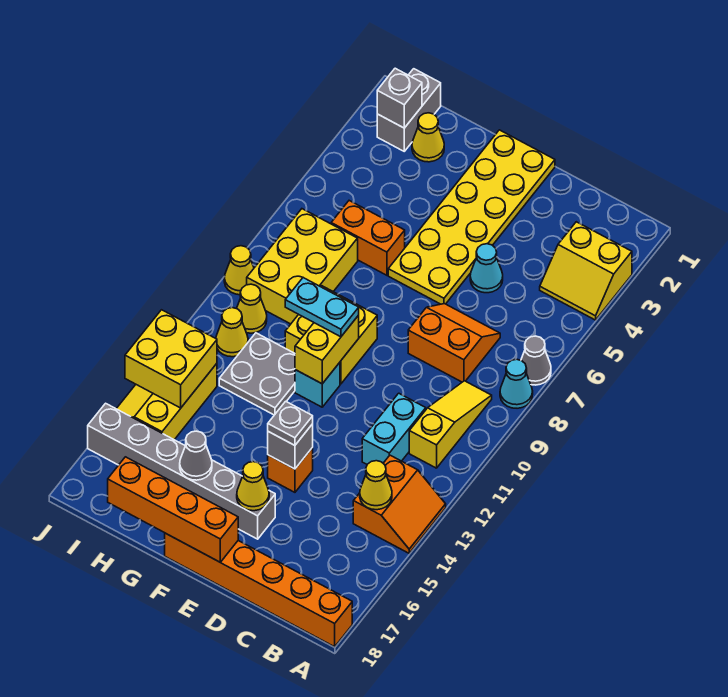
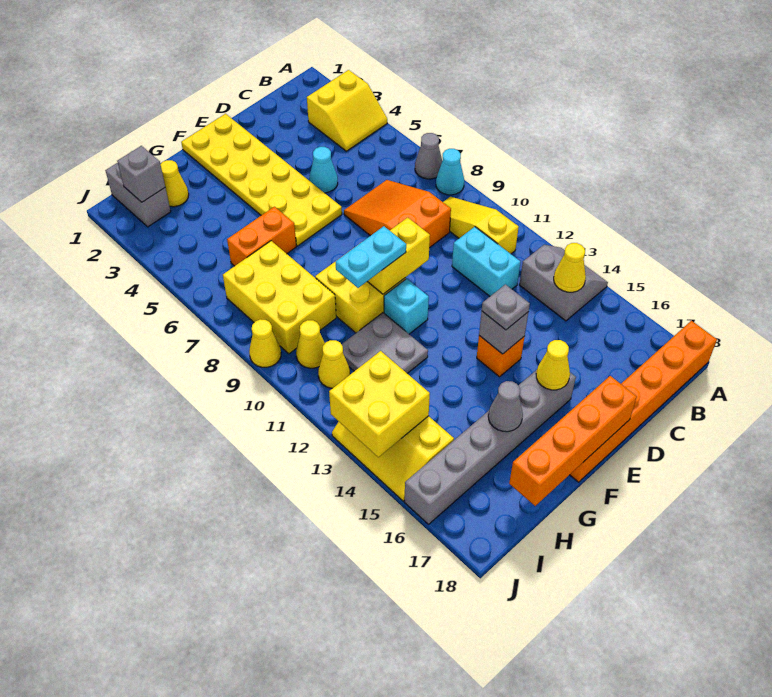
orange slope A13:B14 level 1 top B -> grey slope A13:B14 level 1 top B
orange slope C7:D8 level 1 top 8 -> orange slope C7:D9 level 1 top 9
yellow brick F10:F11 level 2 -> yellow brick E10:F10 level 2

